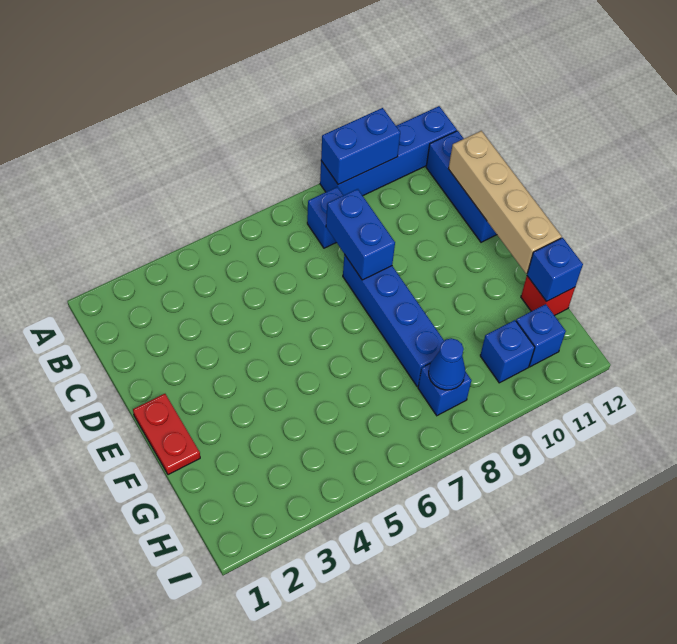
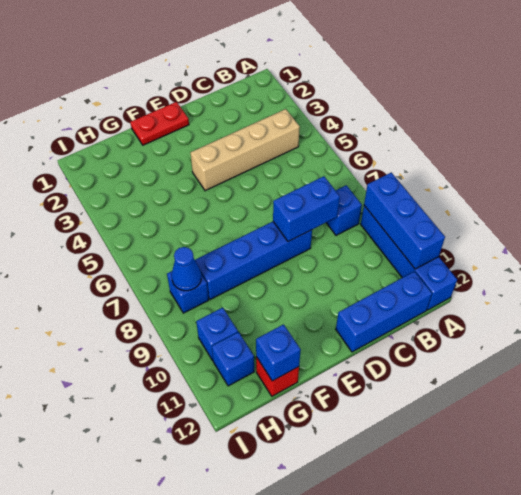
blue brick A9:A10 level 2 -> blue brick A9:A11 level 2
tan brick C12:F12 level 2 -> tan brick B4:E4 level 1

